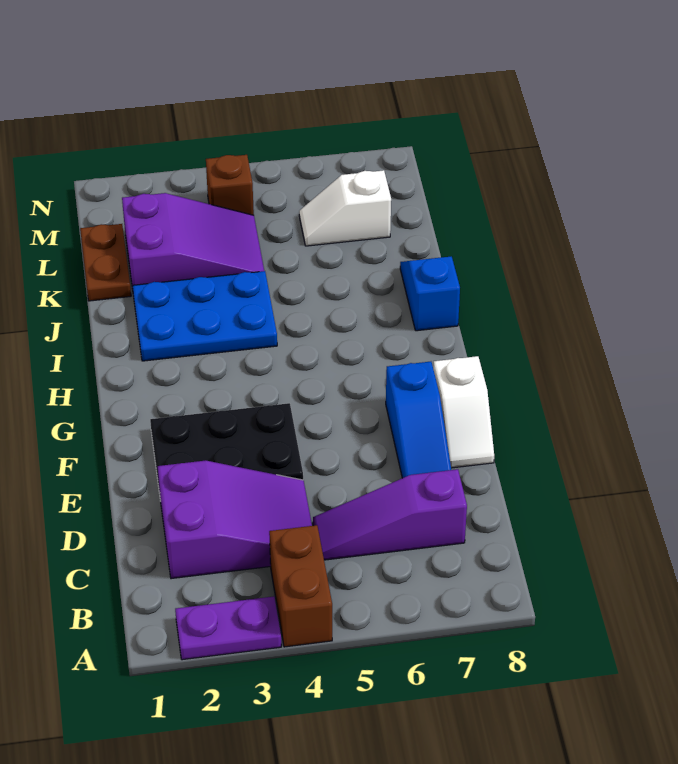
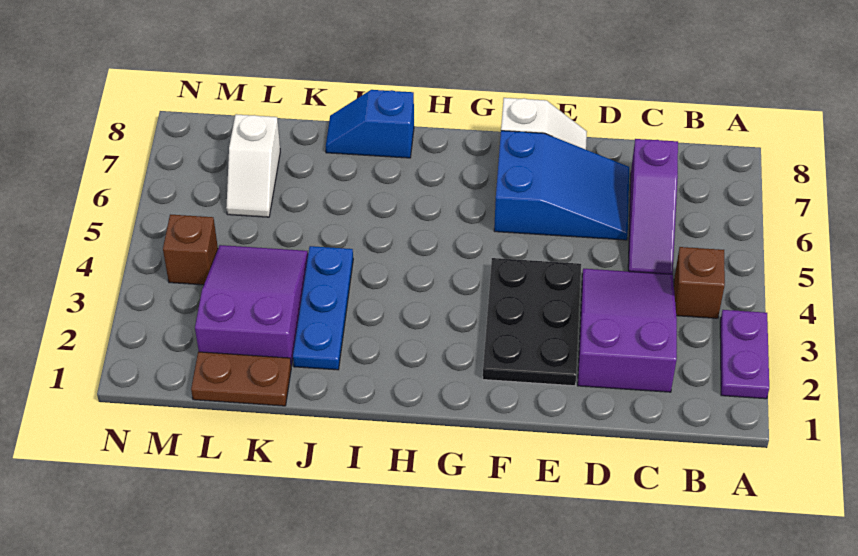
brown brick A4:B4 level 1 -> brown brick B4 level 1
blue slope D7:F7 level 1 top F -> blue slope D6:F7 level 1 top F
blue plate I2:J4 level 1 -> blue plate J2:J4 level 1

